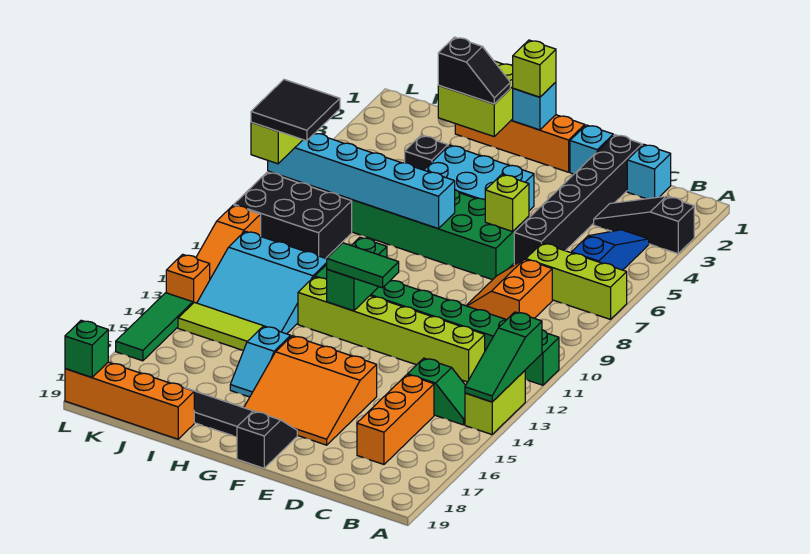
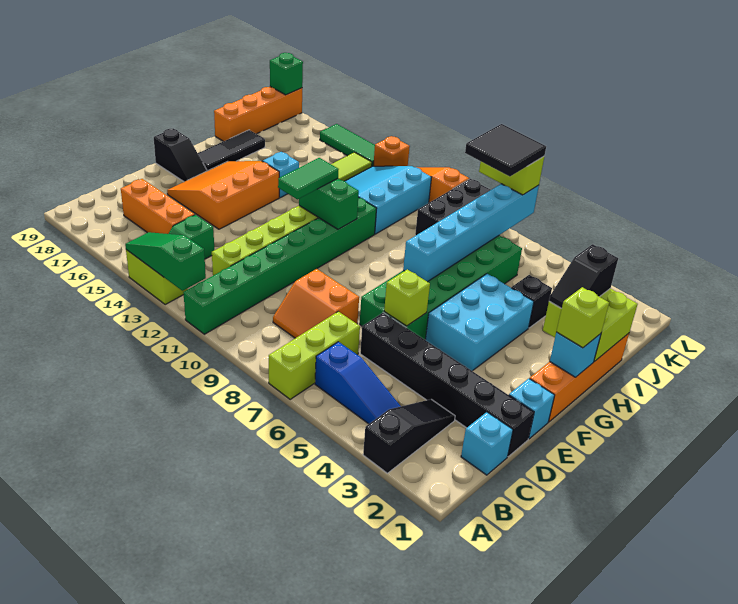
orange slope C8:D9 level 1 top C -> orange slope C8:D9 level 1 top D

